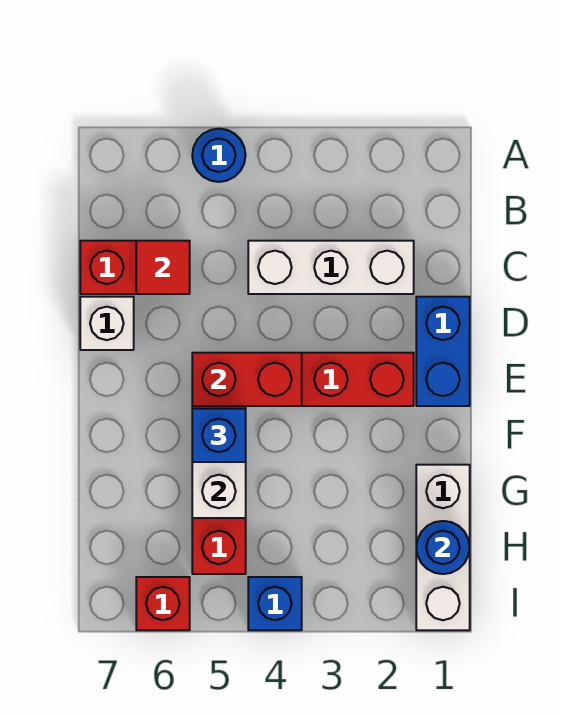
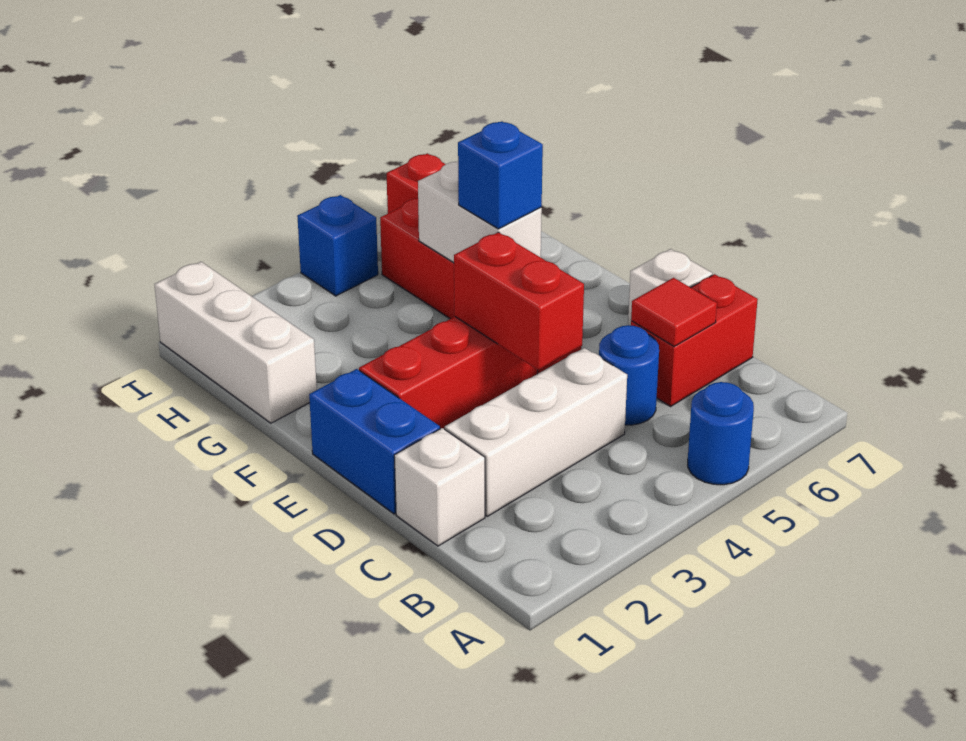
none -> white brick C1 level 1
red brick E4:E5 level 2 -> red brick D4:E4 level 2
blue round brick H1 level 2 -> blue round brick C5 level 1

